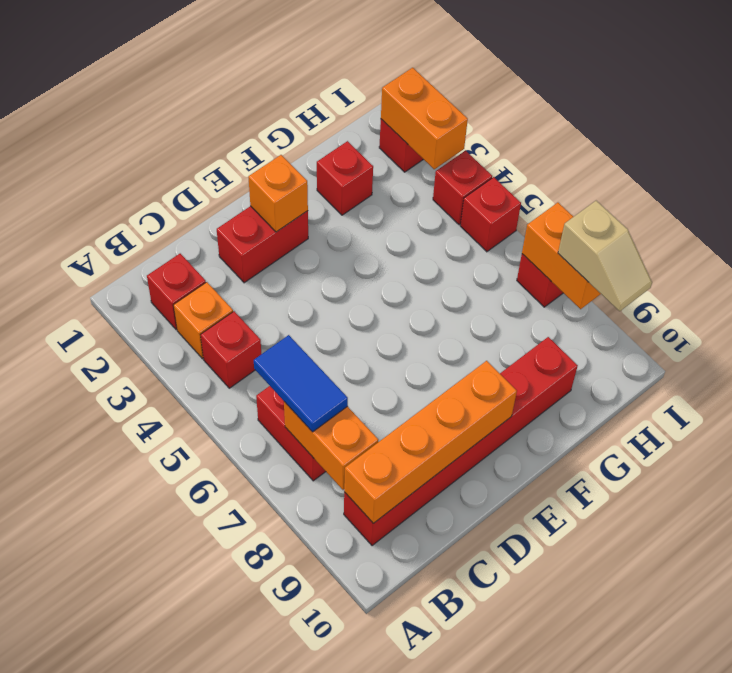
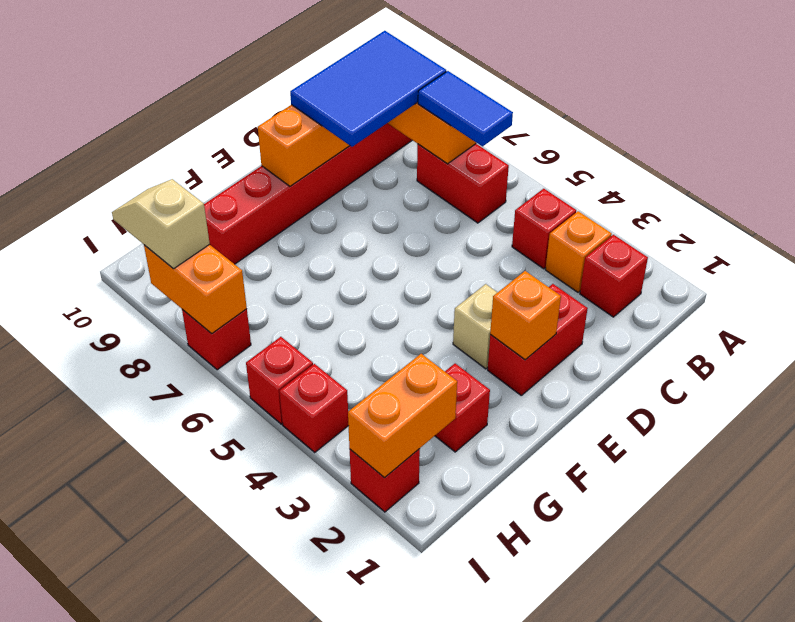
none -> blue tile B8:D9 level 3
none -> tan brick E3 level 1
orange brick I2:I3 level 2 -> orange brick H2:I2 level 2

